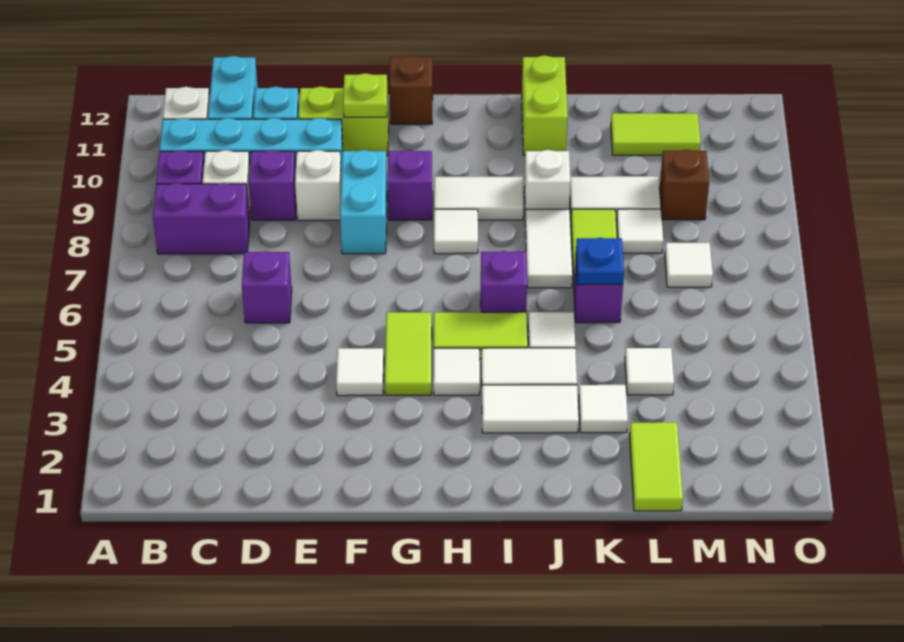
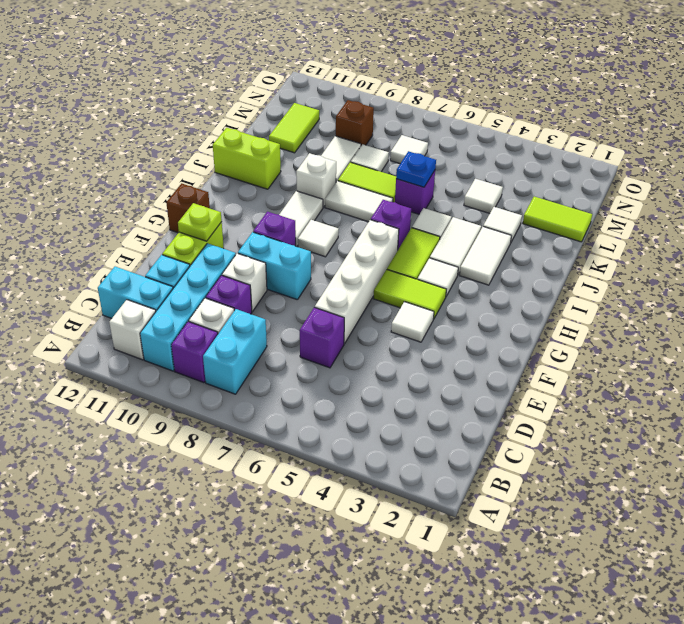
purple brick B8:C8 level 1 -> cyan brick B8:C8 level 1
none -> white brick E6:H6 level 1

